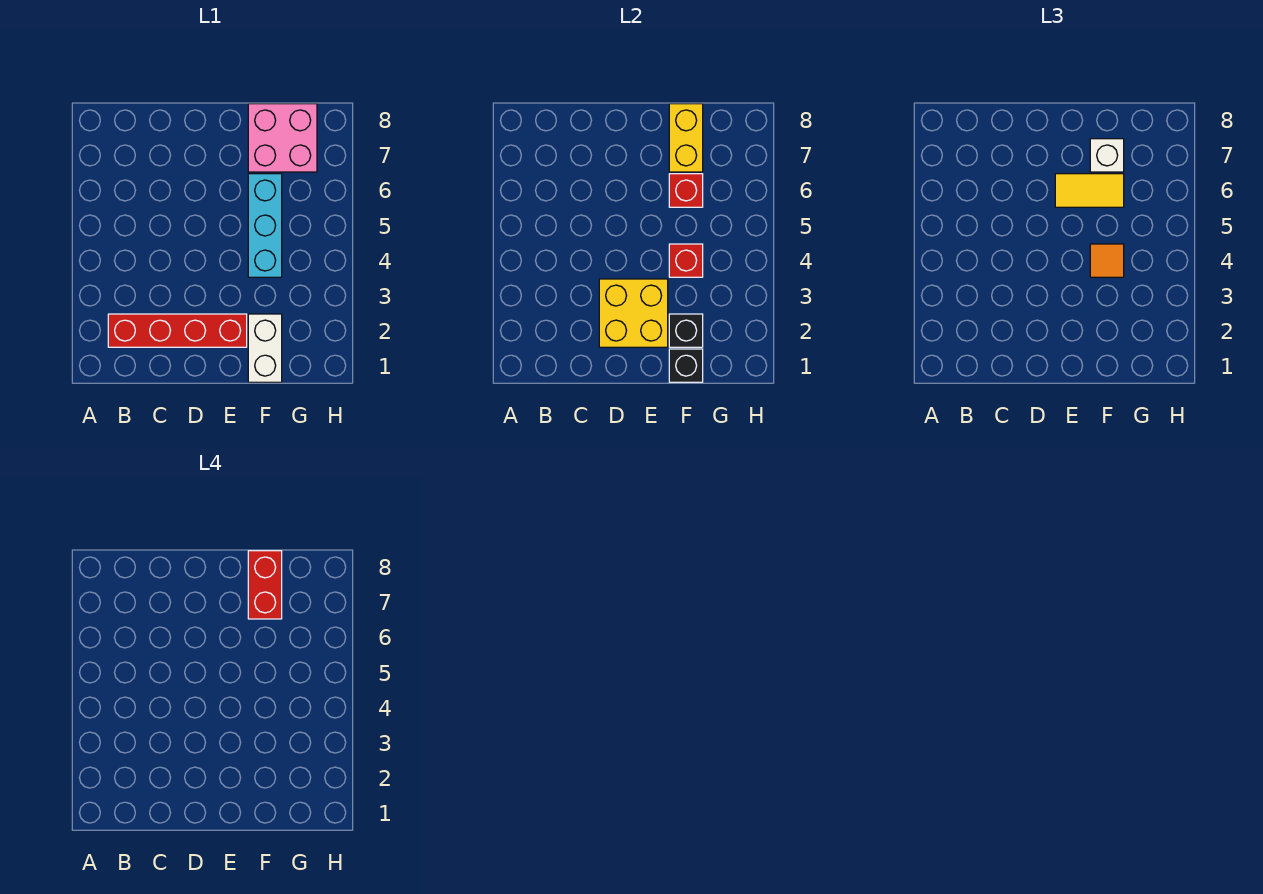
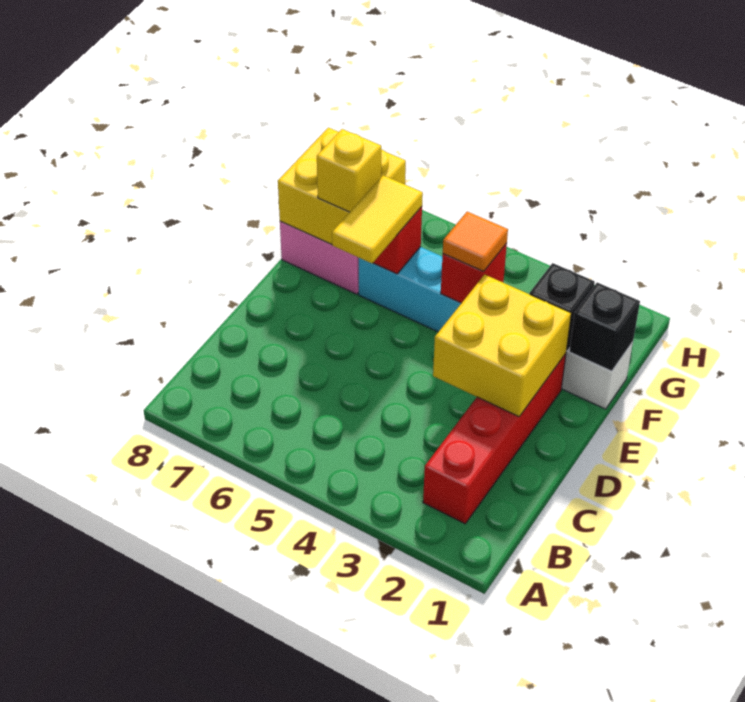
yellow brick F7:F8 level 2 -> yellow brick F7:G8 level 2
white brick F7 level 3 -> yellow brick F7 level 3
red brick F7:F8 level 4 -> none

